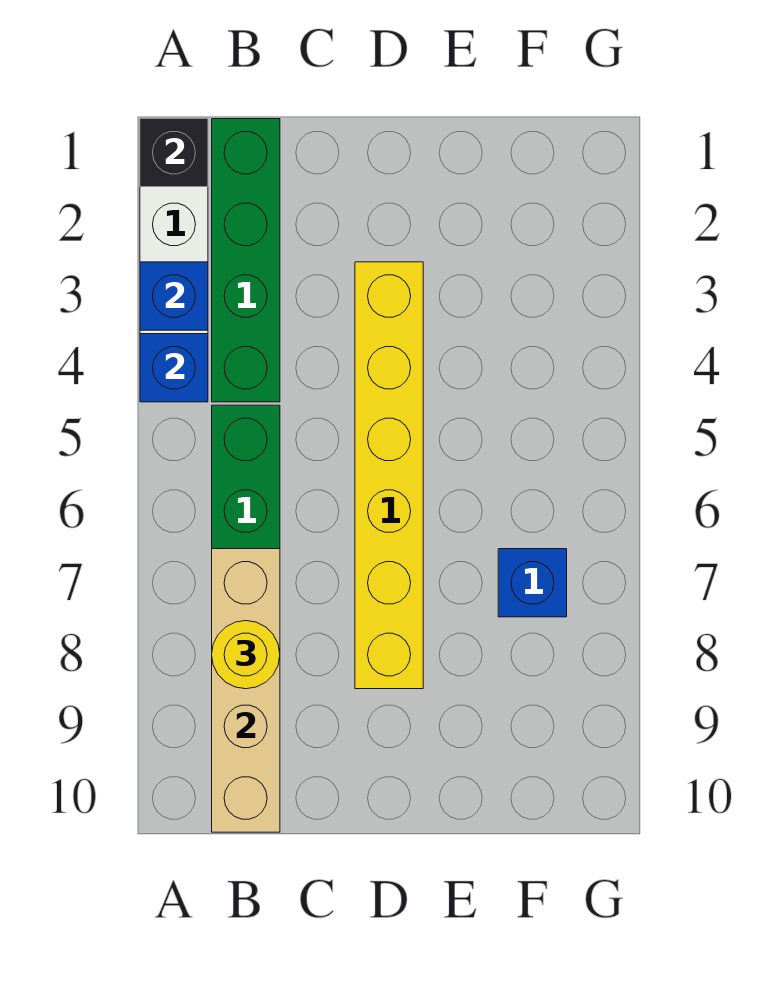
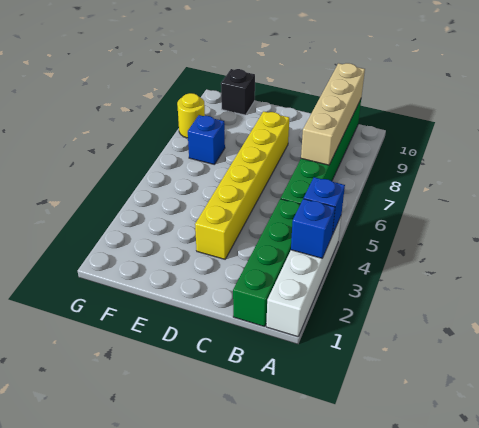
black brick A1 level 2 -> black brick F10 level 1
yellow round brick B8 level 3 -> yellow round brick G8 level 1

